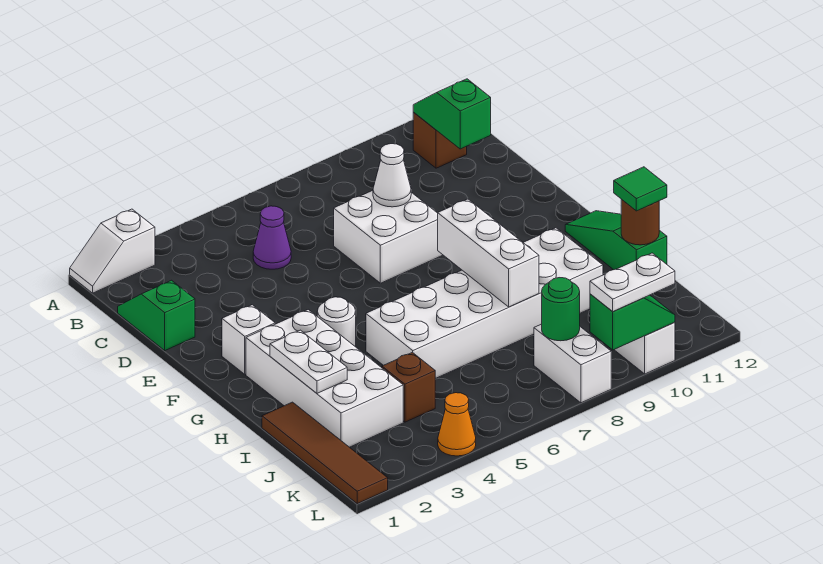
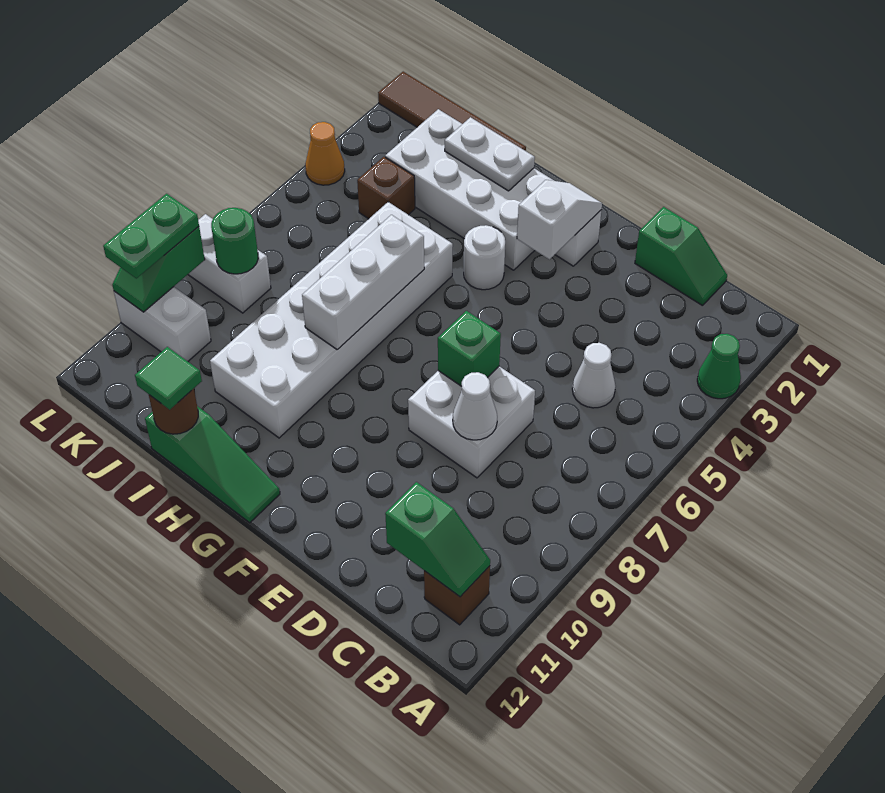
white slope A1:A2 level 1 top 2 -> white slope F2:F3 level 2 top 3
none -> green cone A3 level 1
purple cone C5 level 1 -> white cone C5 level 1
none -> green brick E7 level 2
white brick G8:I8 level 2 -> white brick H6:H8 level 2
white plate L9:L10 level 3 -> green plate L9:L10 level 3

